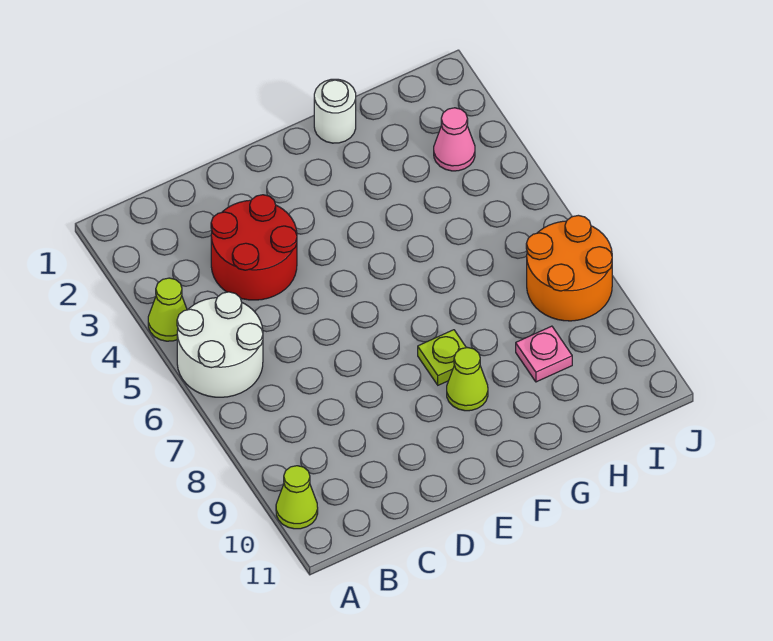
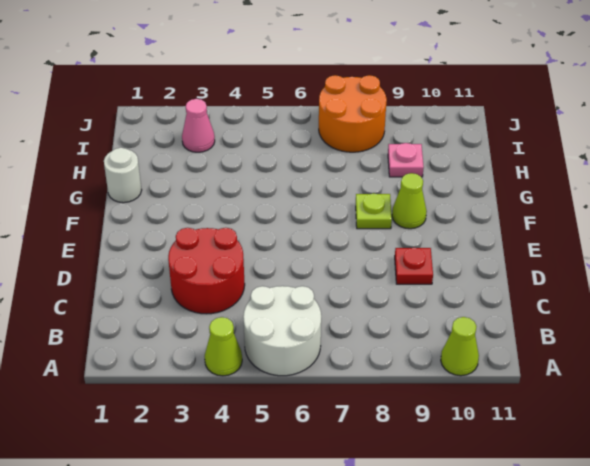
none -> red plate D9 level 1

